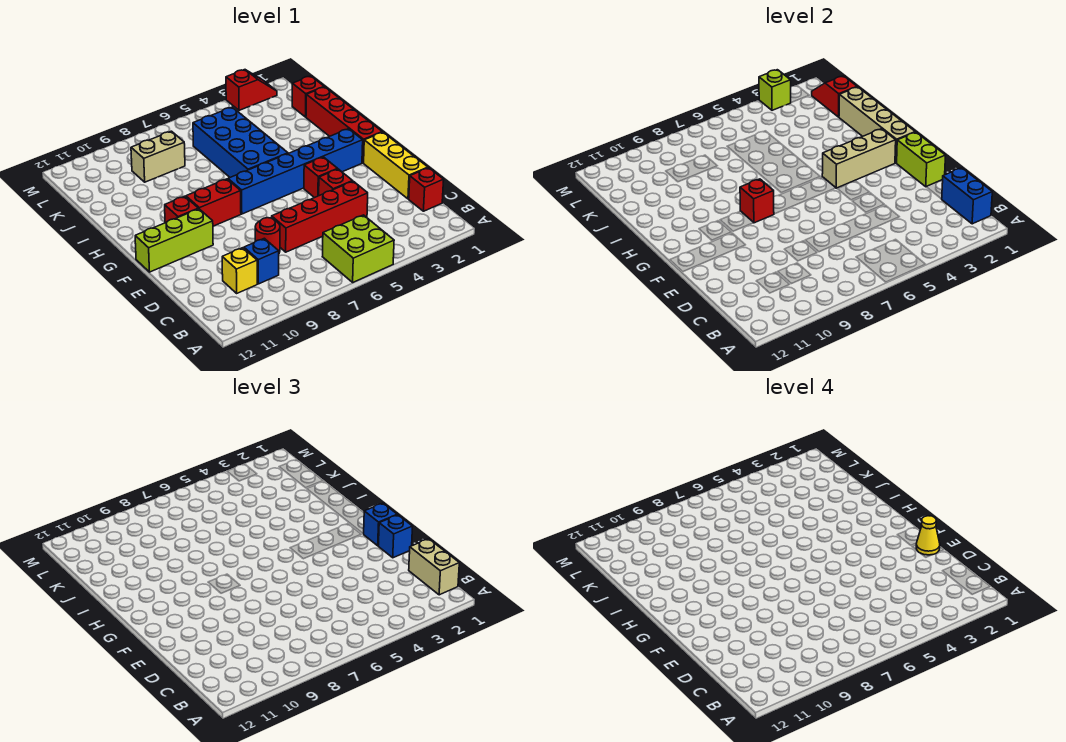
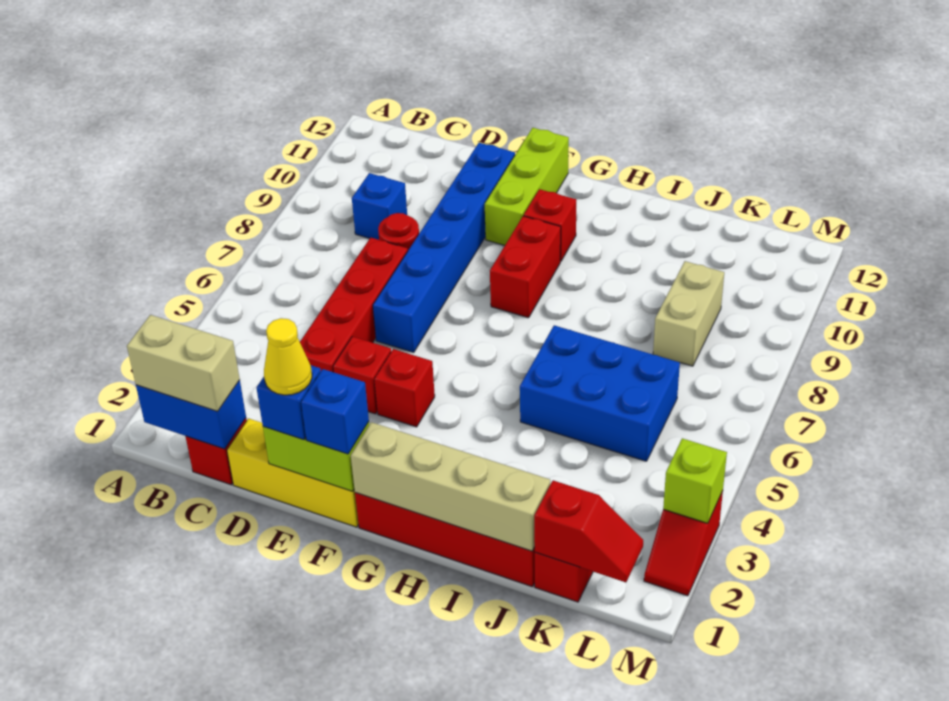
lime brick A5:B6 level 1 -> none
yellow brick C10 level 1 -> none
blue brick G2:G7 level 1 -> blue brick E6:E11 level 1
tan brick G2:G4 level 2 -> none
red brick G8 level 2 -> none
blue brick H5:K6 level 1 -> blue brick I5:K6 level 1

